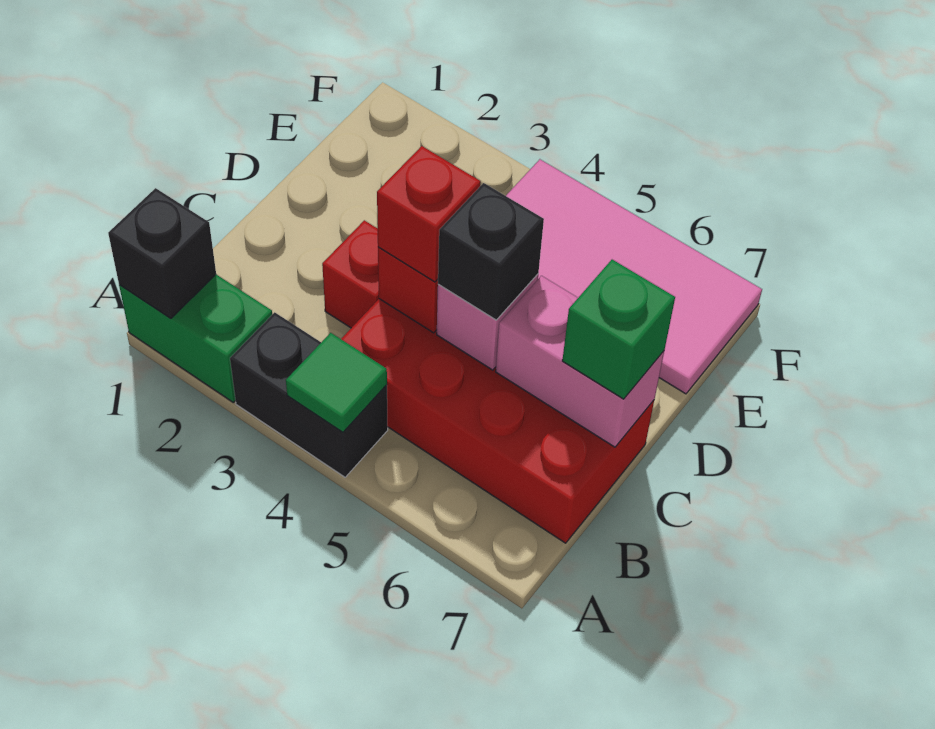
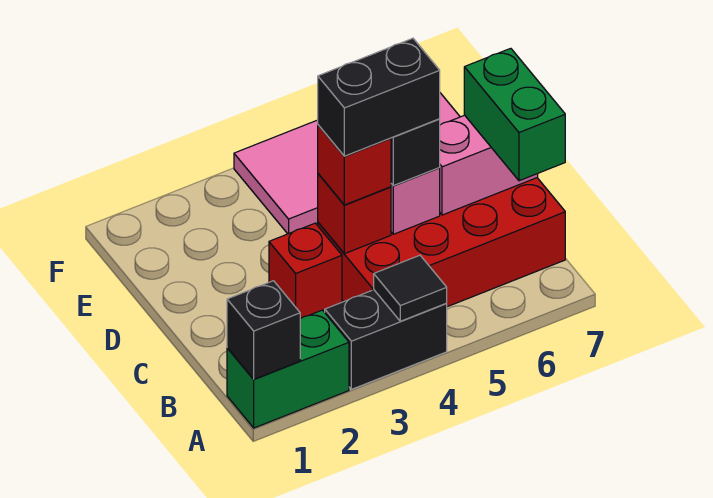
green tile A4 level 2 -> black tile A4 level 2
none -> black brick C4:C5 level 4
green brick C7 level 3 -> green brick B7:C7 level 3

